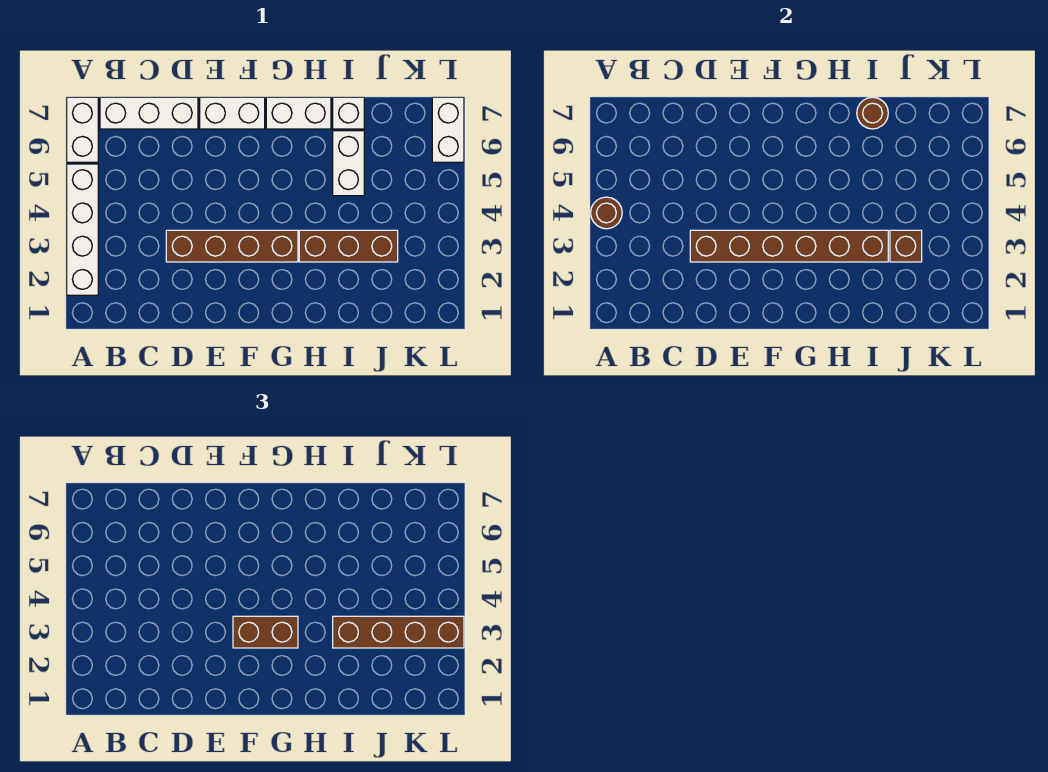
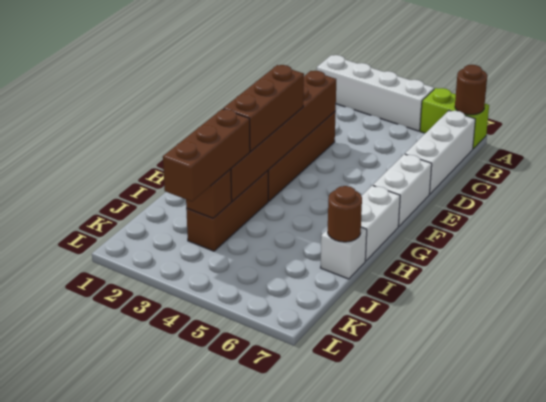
brown round brick A4 level 2 -> brown round brick A7 level 2
white brick A6:A7 level 1 -> lime brick A6:A7 level 1
brown brick F3:G3 level 3 -> brown brick F3:H3 level 3
brown brick I3:L3 level 3 -> brown brick I3:K3 level 3
white brick I5:I6 level 1 -> none
white brick L6:L7 level 1 -> none

